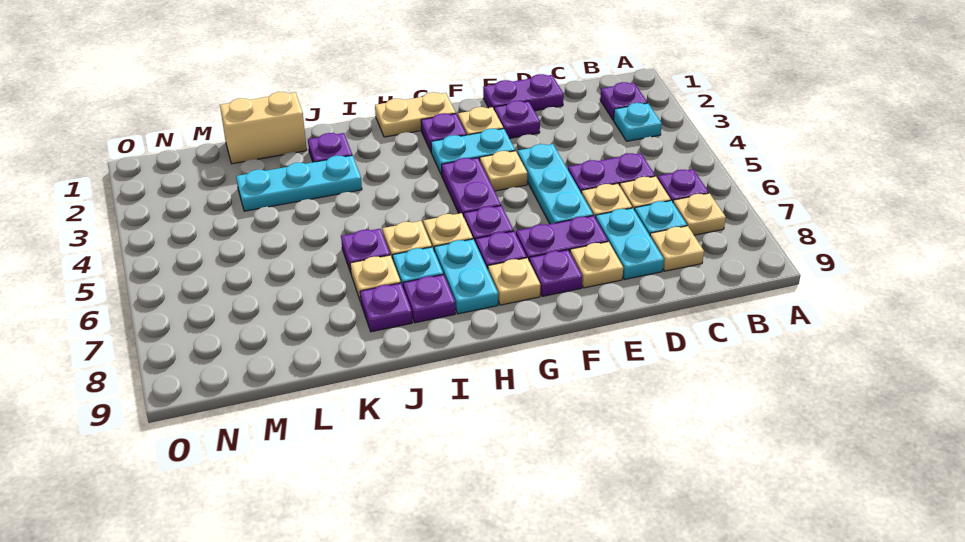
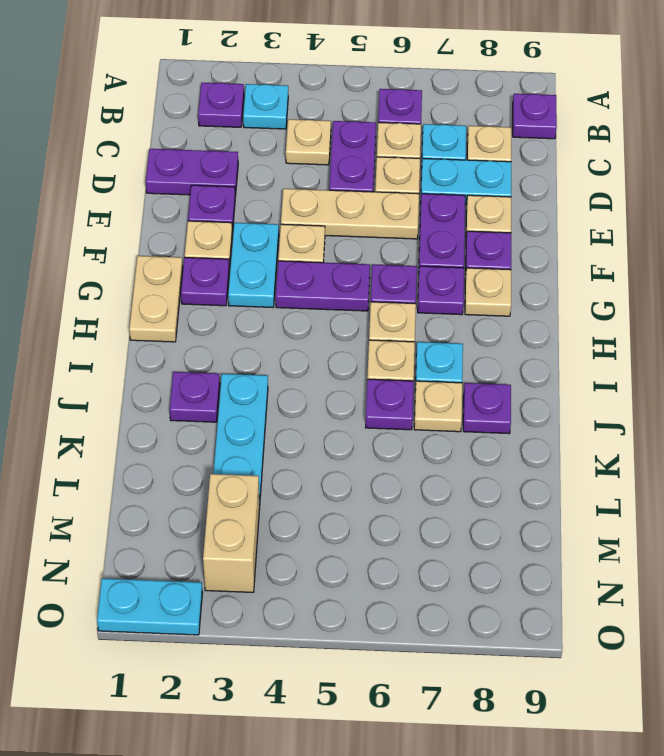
tan plate B7 level 1 -> tan plate C4 level 1
purple plate D1:E1 level 1 -> purple plate D1:D2 level 1
cyan plate E4:E6 level 1 -> tan plate E4:E6 level 1
cyan plate H7:H8 level 1 -> cyan plate O1:O2 level 1
purple plate I8 level 1 -> purple plate B9 level 1
tan brick K1:L1 level 1 -> tan brick M3:N3 level 1

